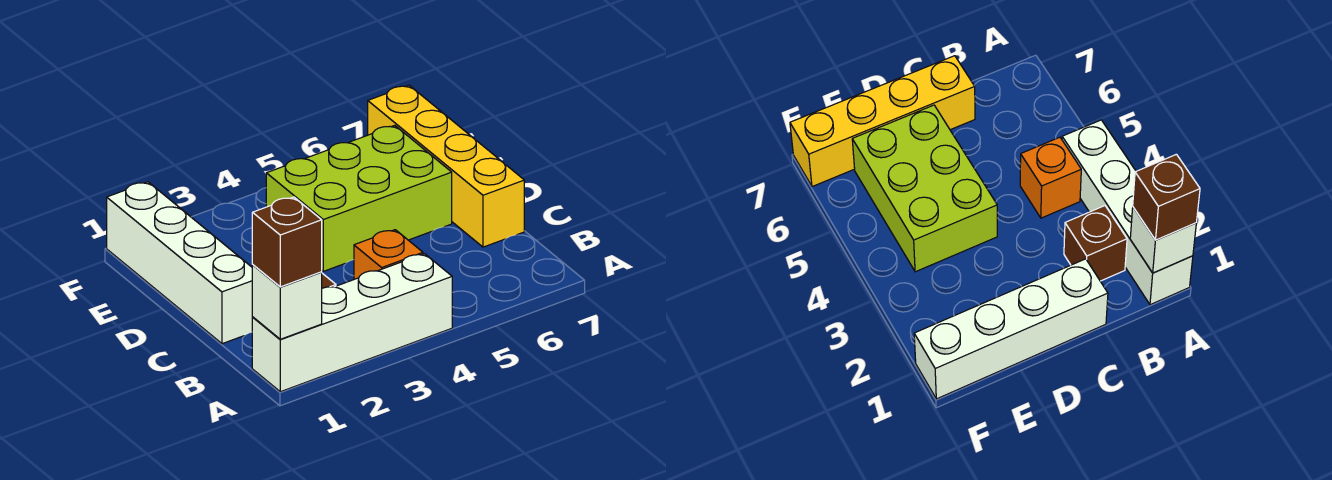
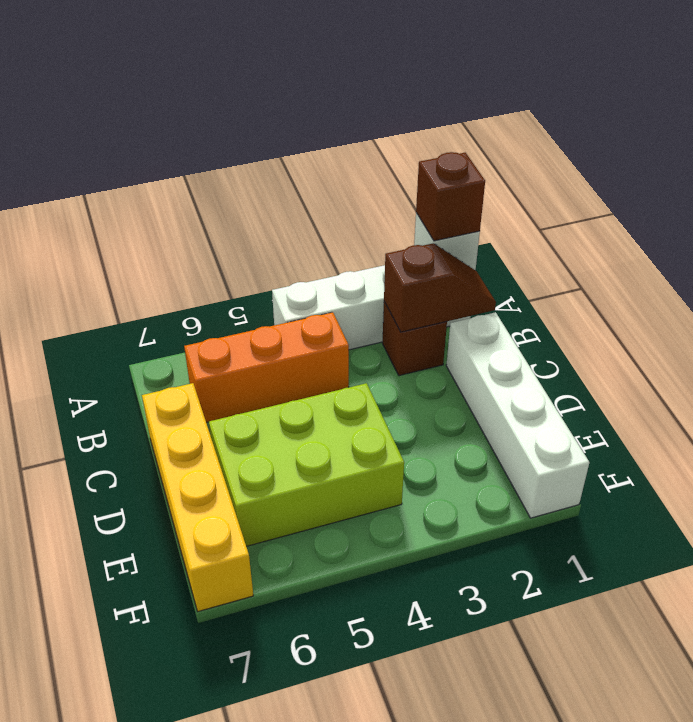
none -> brown slope B1:B2 level 2 top 2
orange brick B4 level 1 -> orange brick B4:B6 level 1

